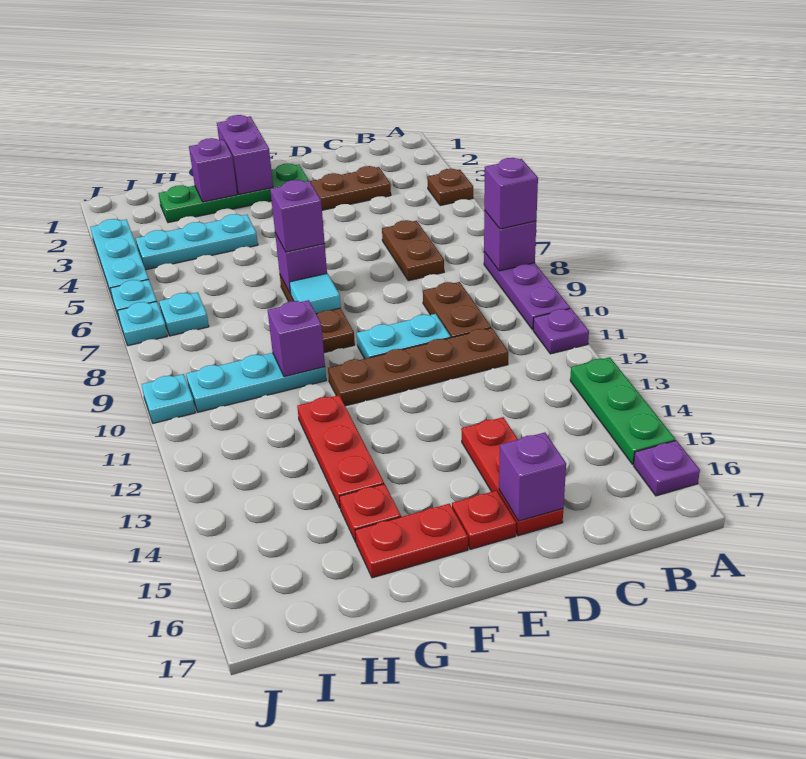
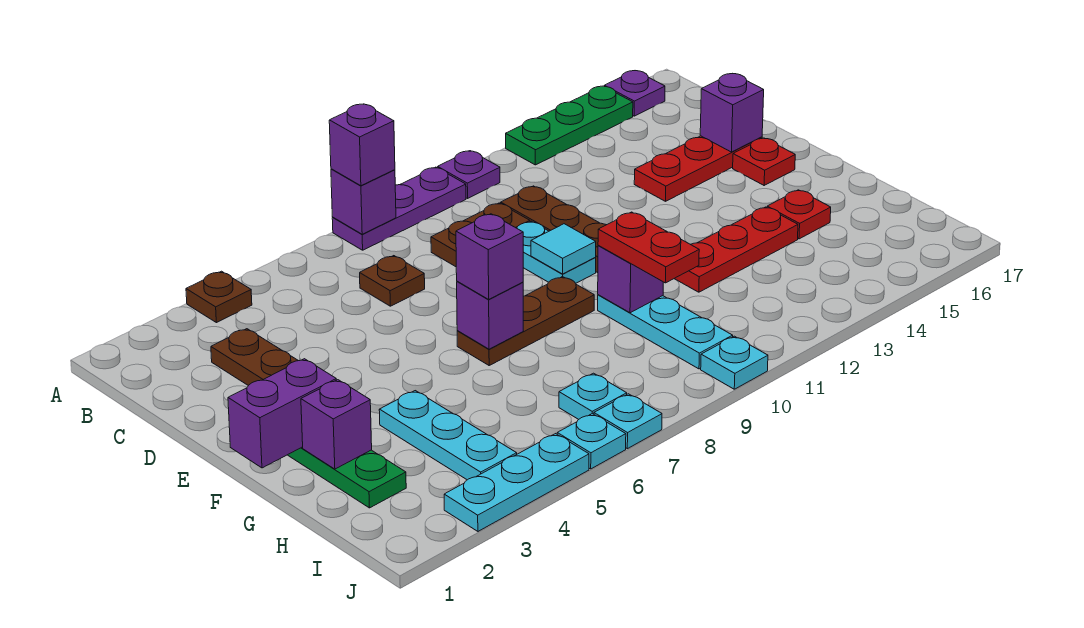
brown plate C6:C7 level 1 -> brown plate C7 level 1
cyan tile F8 level 2 -> cyan tile E10 level 2
red plate F16:G16 level 1 -> red plate G10:H10 level 3

